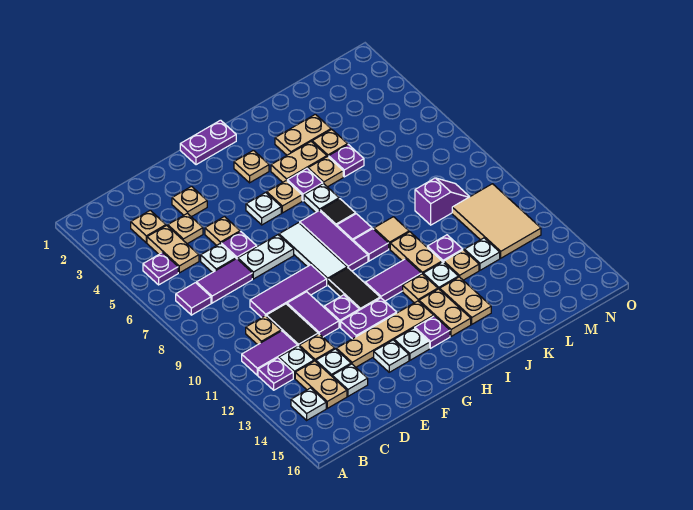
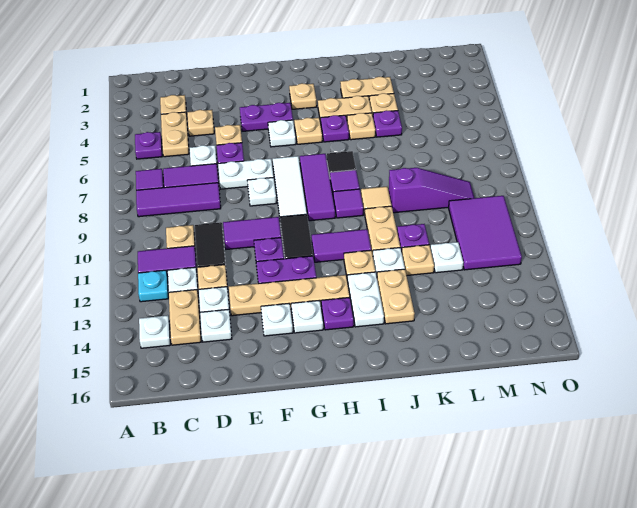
purple plate B12 level 1 -> cyan plate B12 level 1
purple tile D9:F9 level 1 -> purple tile B8:D8 level 1
tan plate E3 level 1 -> none
purple tile E10:E11 level 1 -> purple tile E10:F10 level 1
purple plate G1:H1 level 1 -> purple plate F4:G4 level 1
white plate I6 level 1 -> white plate F8 level 1
tan plate I13:I14 level 1 -> white plate I13:I14 level 1
purple slope L9:M9 level 1 top L -> purple slope K9:M9 level 1 top K
tan tile M10:N12 level 1 -> purple tile M10:N12 level 1

